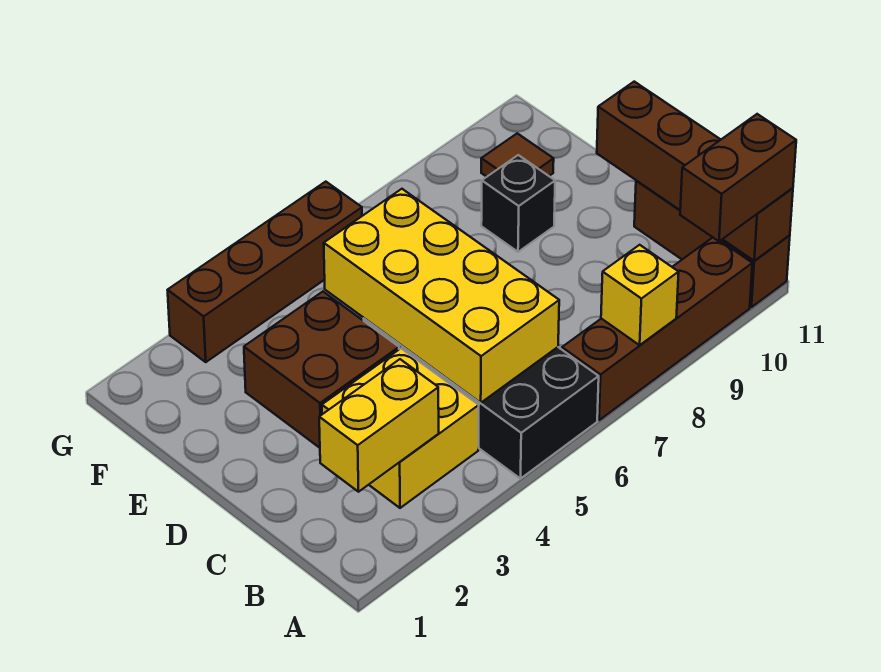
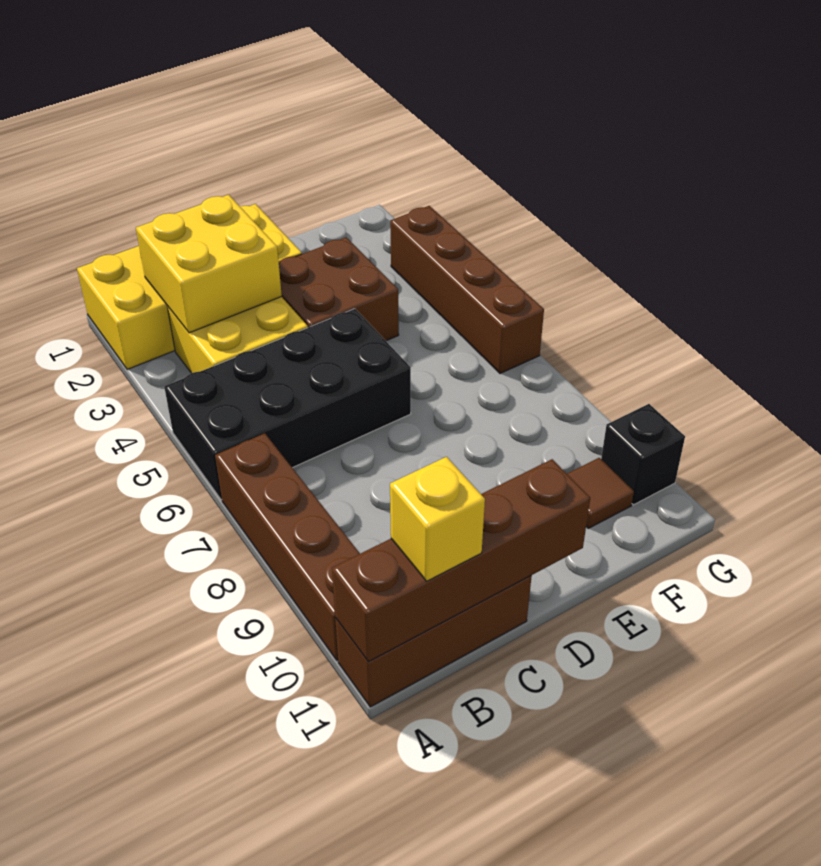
yellow brick A8 level 2 -> yellow brick B11 level 3
brown brick A10:A11 level 3 -> none
yellow brick B2:B3 level 2 -> yellow brick B2:C3 level 2
yellow brick B5:E6 level 2 -> yellow brick A1:D2 level 1
black brick E9 level 1 -> black brick G10 level 1

